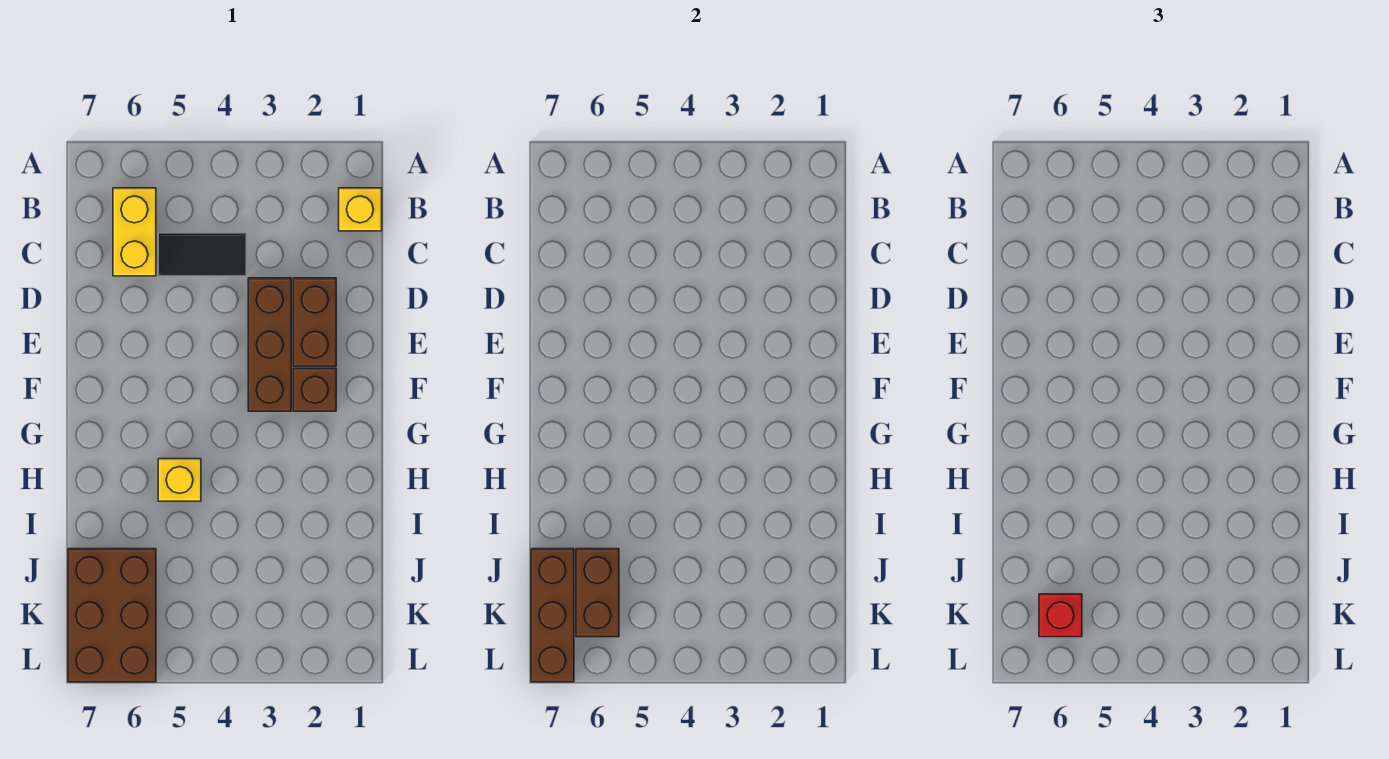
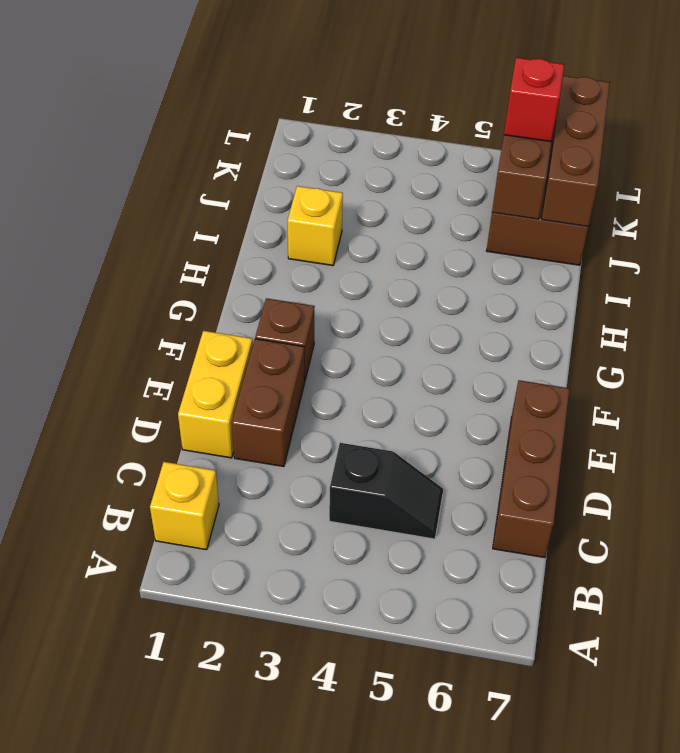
yellow brick B6:C6 level 1 -> yellow brick D1:E1 level 1
black tile C4:C5 level 1 -> black slope C4:C5 level 1 top 4
brown brick D3:F3 level 1 -> brown brick C7:E7 level 1
yellow brick H5 level 1 -> yellow brick I2 level 1

